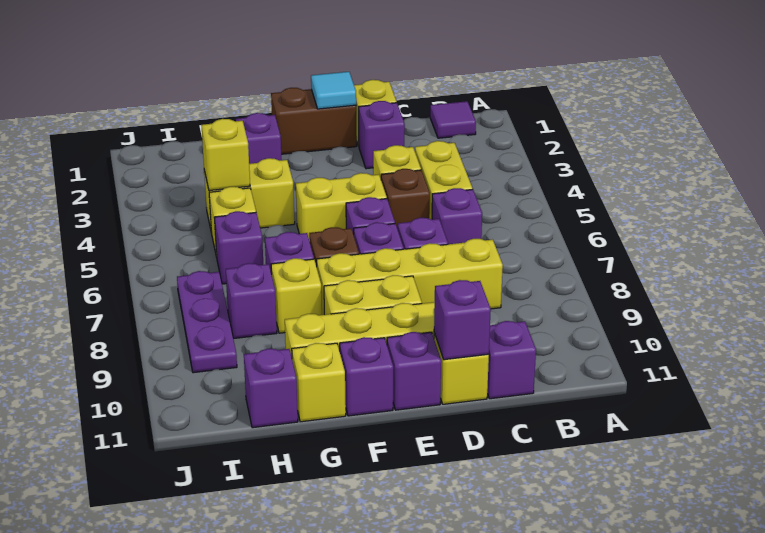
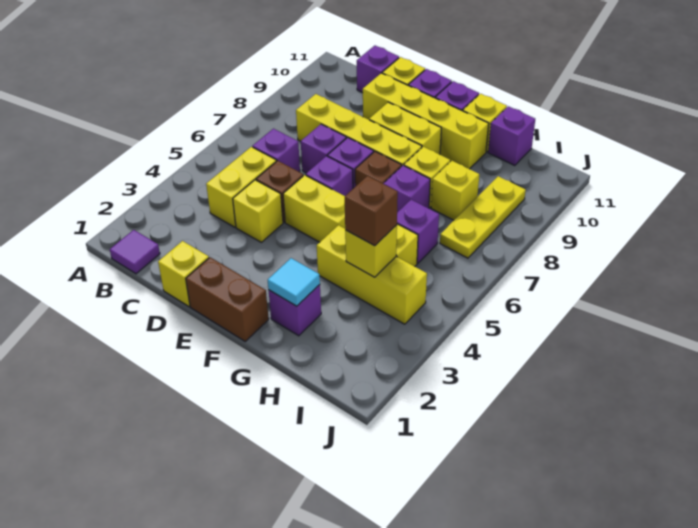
purple brick D2 level 1 -> none
purple brick D11 level 2 -> none
cyan tile E1 level 2 -> cyan tile G2 level 2
yellow brick G4:H4 level 1 -> yellow brick G4:I4 level 1
none -> brown brick H4 level 3
purple brick H8 level 1 -> yellow brick H8 level 1
purple plate I7:I9 level 1 -> yellow plate I7:I9 level 1

